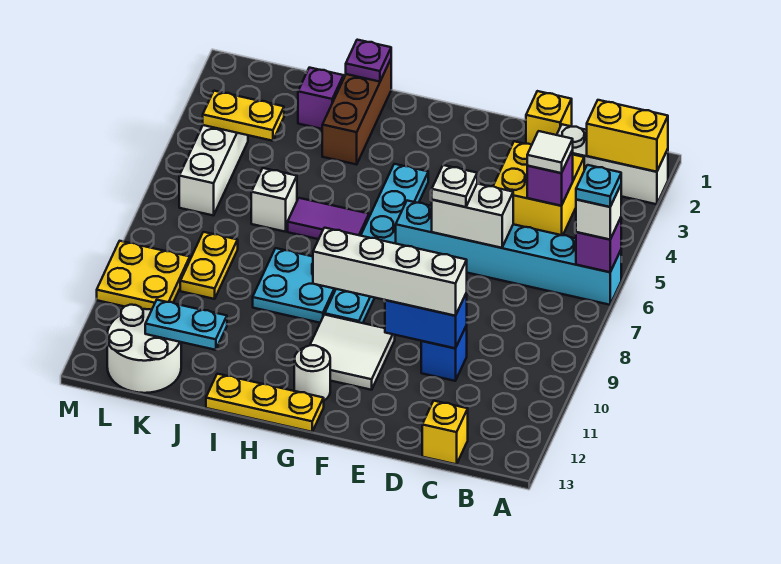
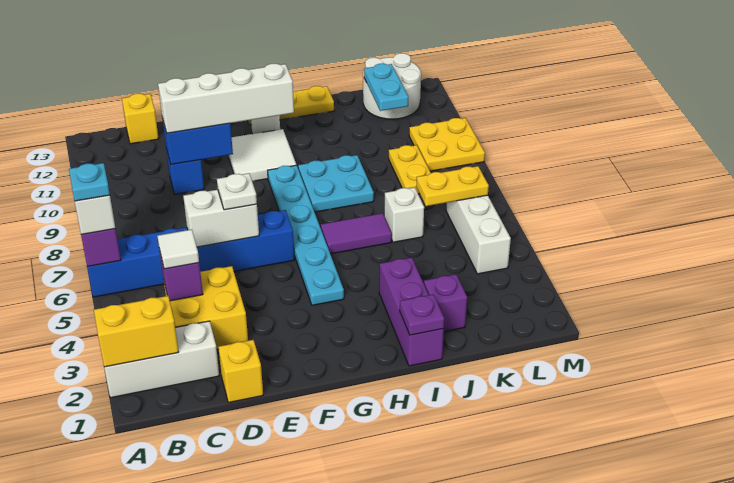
cyan brick A6:F6 level 1 -> blue brick A6:F6 level 1
brown brick I1:I3 level 1 -> purple brick I1:I3 level 1
cyan plate J12:K12 level 2 -> cyan plate K11:K12 level 2
yellow plate K4:L4 level 2 -> yellow plate K6:L6 level 2

